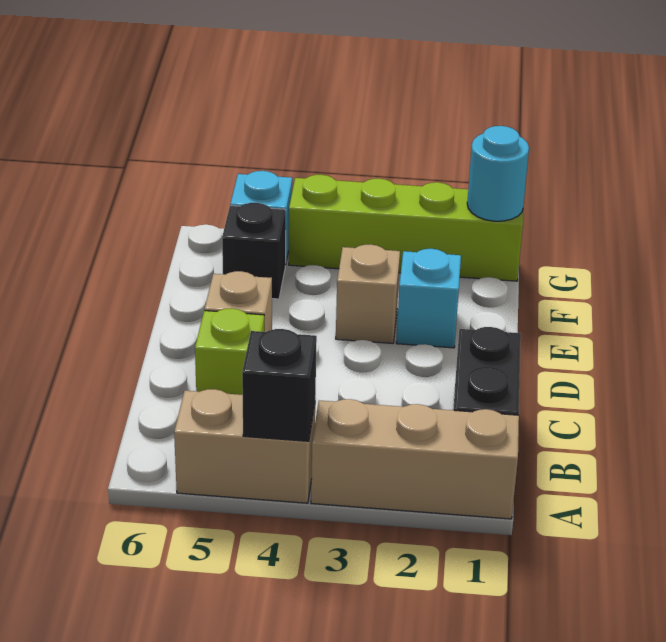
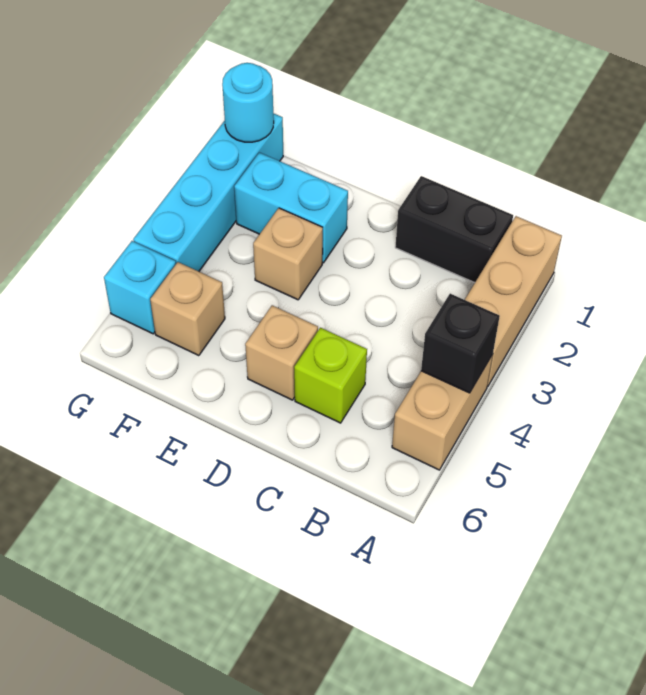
cyan brick E2 level 1 -> cyan brick E2:F2 level 1
black brick F5 level 1 -> tan brick F5 level 1
lime brick G1:G4 level 1 -> cyan brick G1:G4 level 1

